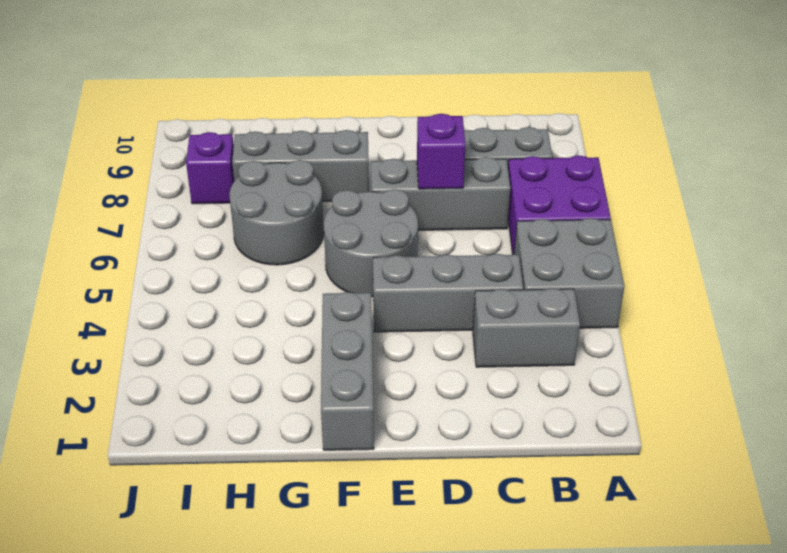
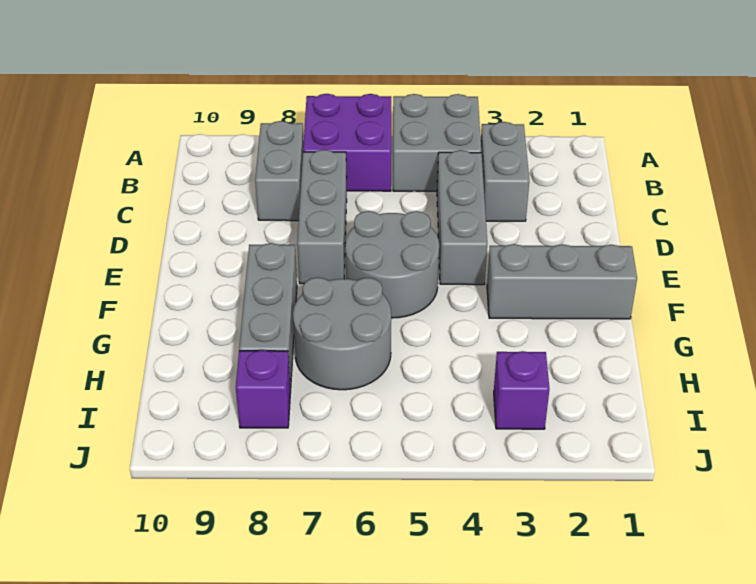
purple brick D7 level 2 -> purple brick I3 level 1

